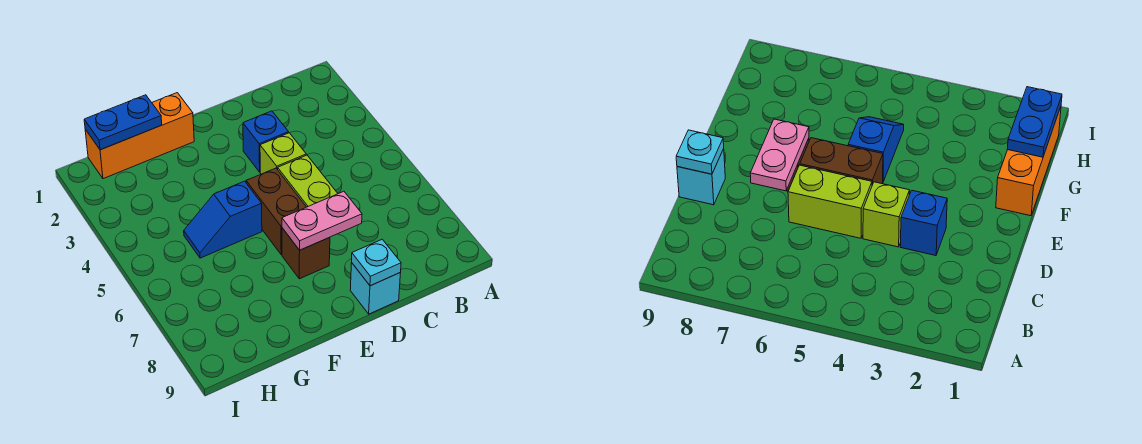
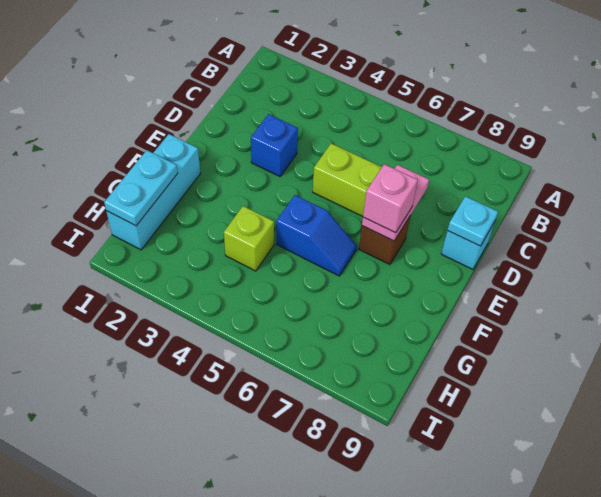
lime brick D4 level 1 -> lime brick G4 level 1
brown brick E5:E6 level 1 -> none
none -> pink brick E7 level 3
orange brick F1:H1 level 1 -> cyan brick F1:H1 level 1
blue slope F5:G5 level 1 top F -> blue slope F5:F6 level 1 top 5
blue plate G1:H1 level 2 -> cyan plate G1:H1 level 2

